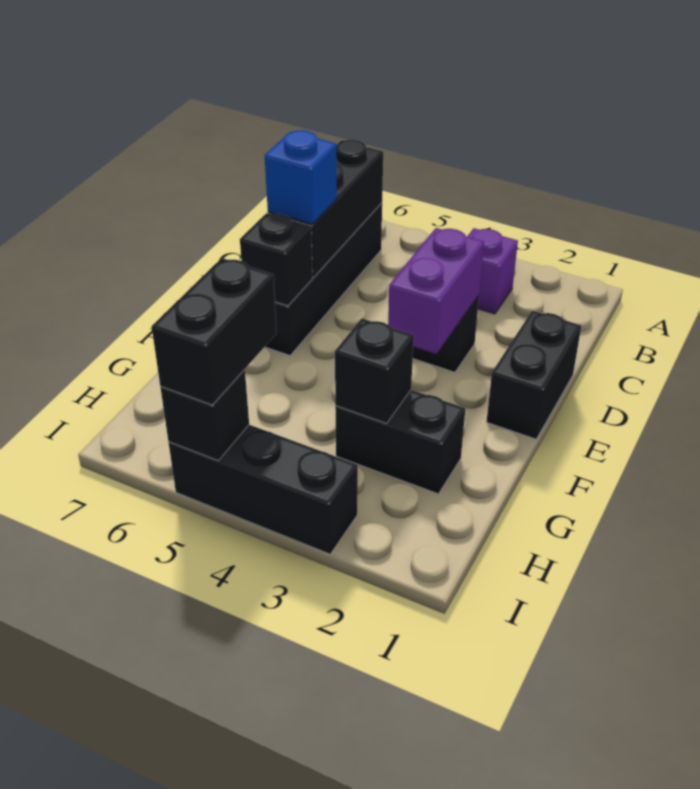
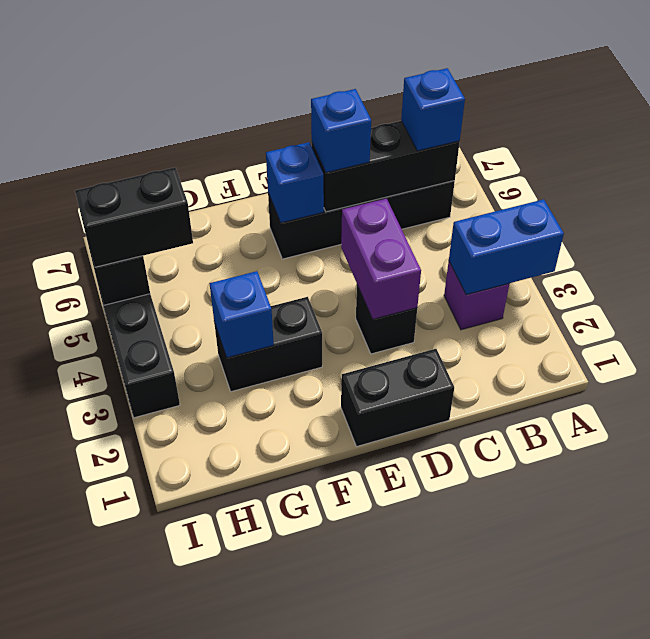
none -> blue brick A3:B3 level 2
none -> blue brick B6 level 3
purple brick D3:E3 level 2 -> purple brick D3:D4 level 2
black brick E6 level 2 -> blue brick E6 level 2
black brick G2:G3 level 1 -> black brick F3:G3 level 1
black brick G3 level 2 -> blue brick G3 level 2

